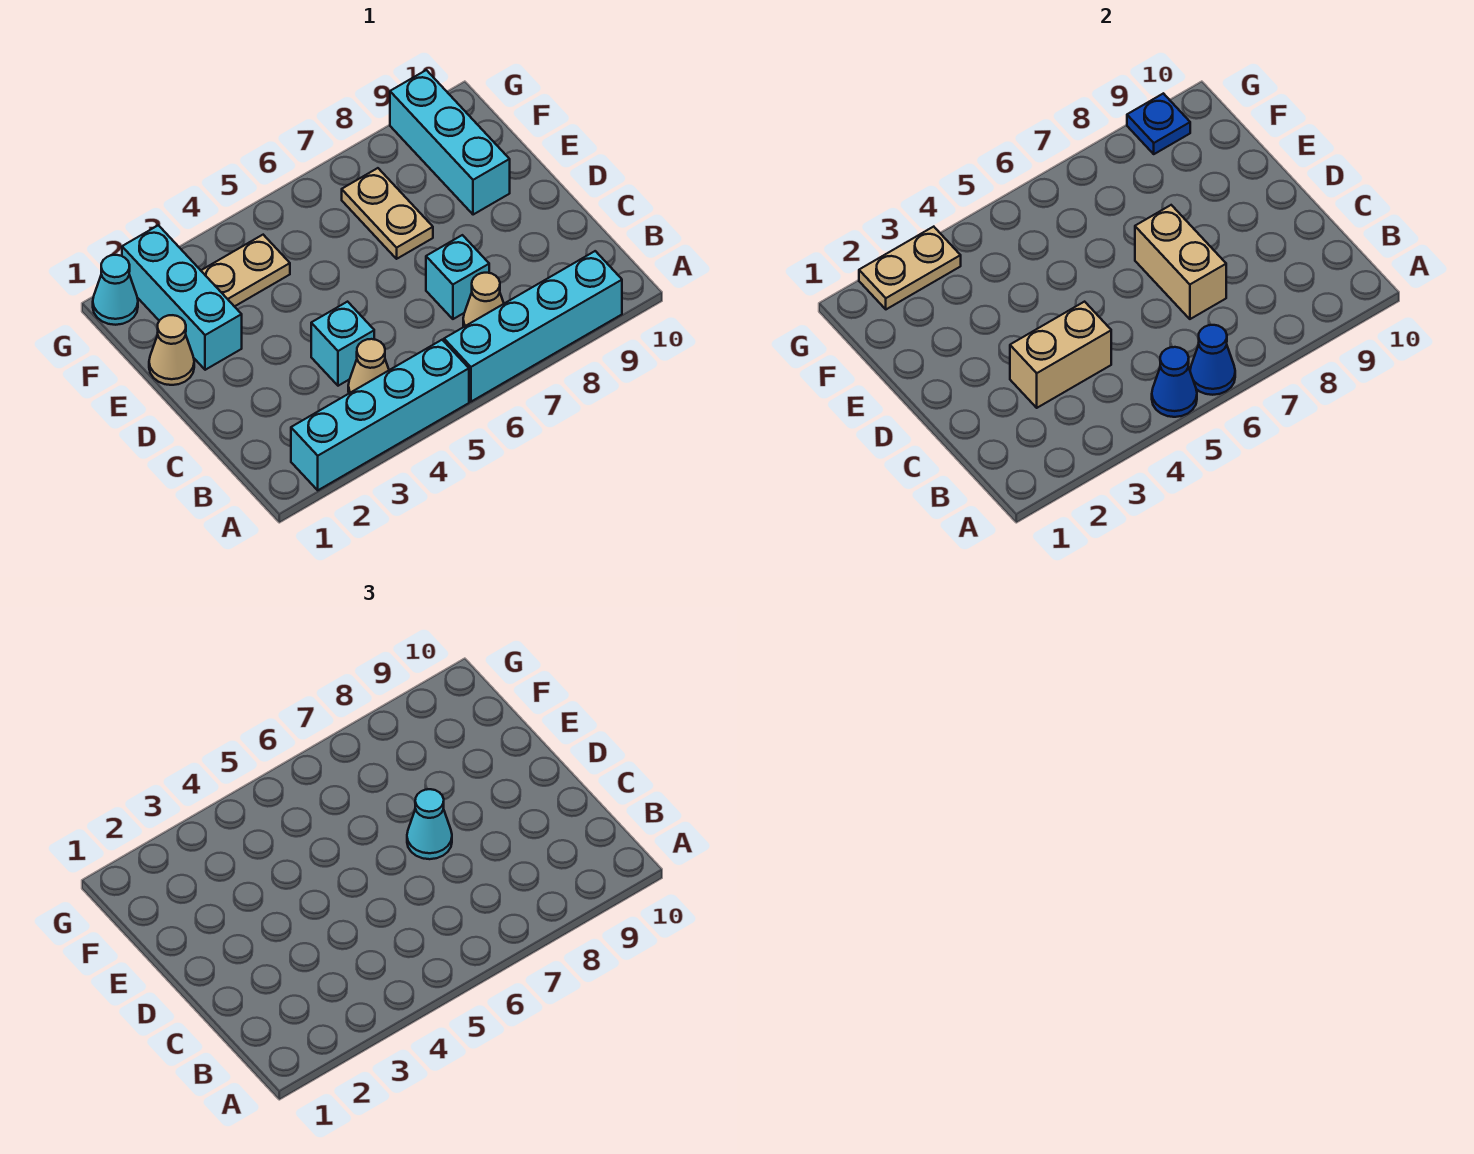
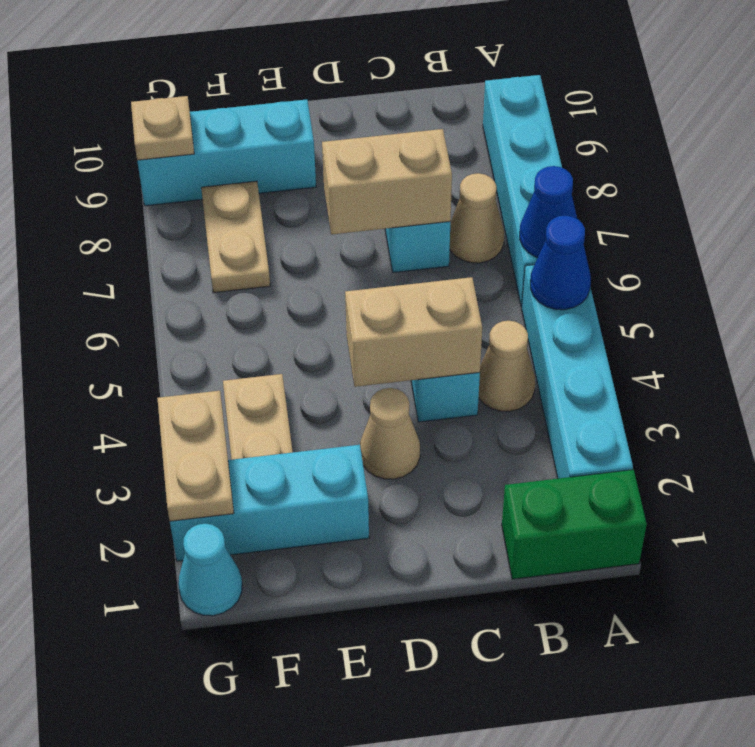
none -> green brick A1:B1 level 1
tan brick C3:C4 level 2 -> tan brick C4:D4 level 2
cyan cone D7 level 3 -> none
tan cone E1 level 1 -> tan cone D3 level 1
tan plate E7:F7 level 1 -> tan plate F7:F8 level 1
blue plate G9 level 2 -> tan plate G9 level 2

